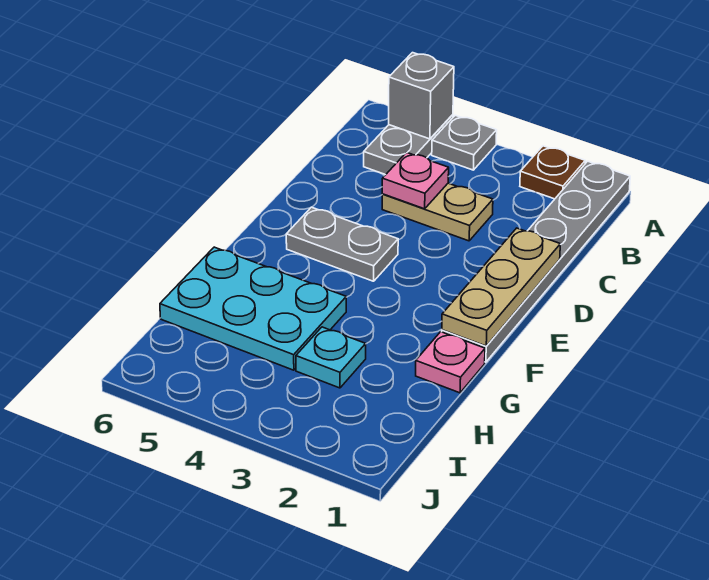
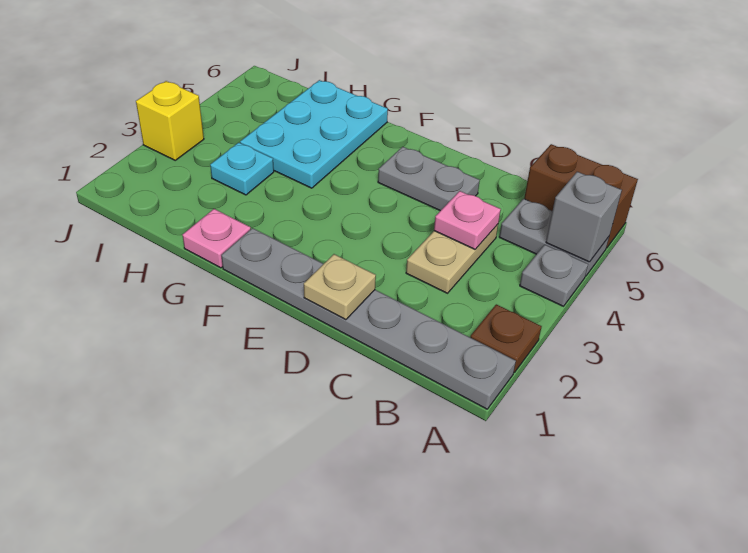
none -> brown brick A6:B6 level 1
tan plate D1:F1 level 2 -> tan plate D1 level 2
grey plate E4:E5 level 1 -> grey plate D5:E5 level 1
none -> yellow brick J3 level 1

